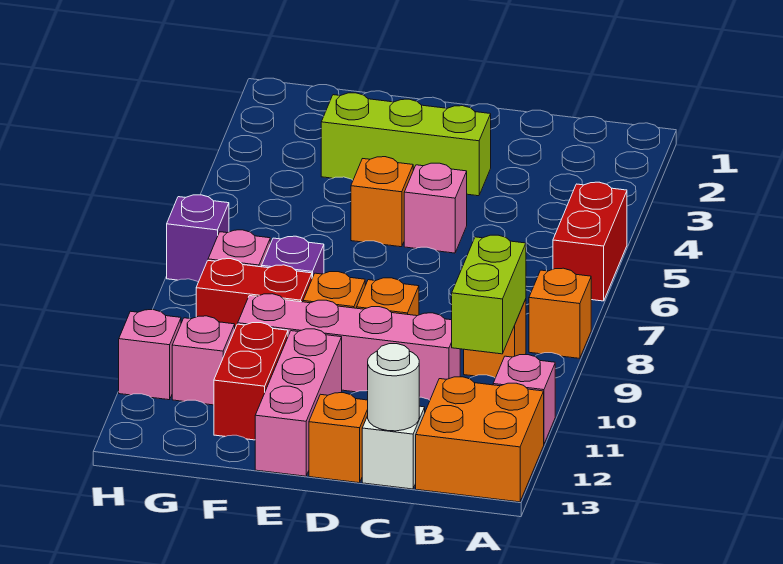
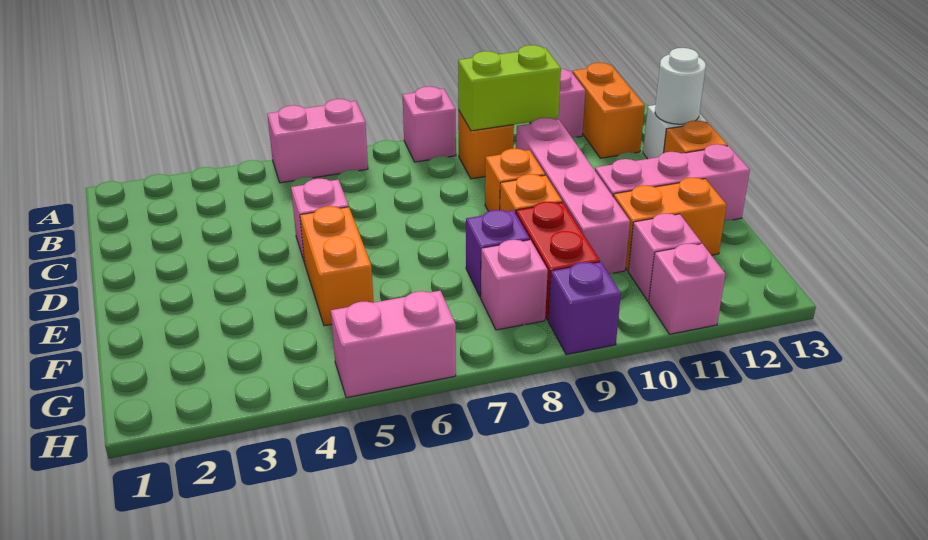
red brick A5:A6 level 1 -> pink brick A5:A6 level 1
orange brick A8 level 1 -> pink brick A8 level 1
orange brick A12:B13 level 1 -> orange brick A12:B12 level 1
lime brick D3:F3 level 1 -> none
orange brick E5 level 1 -> orange brick E5:F5 level 1
red brick F11:F12 level 1 -> orange brick F11:F12 level 1
none -> pink brick H5:H6 level 1
purple brick H7 level 1 -> purple brick H9 level 1

